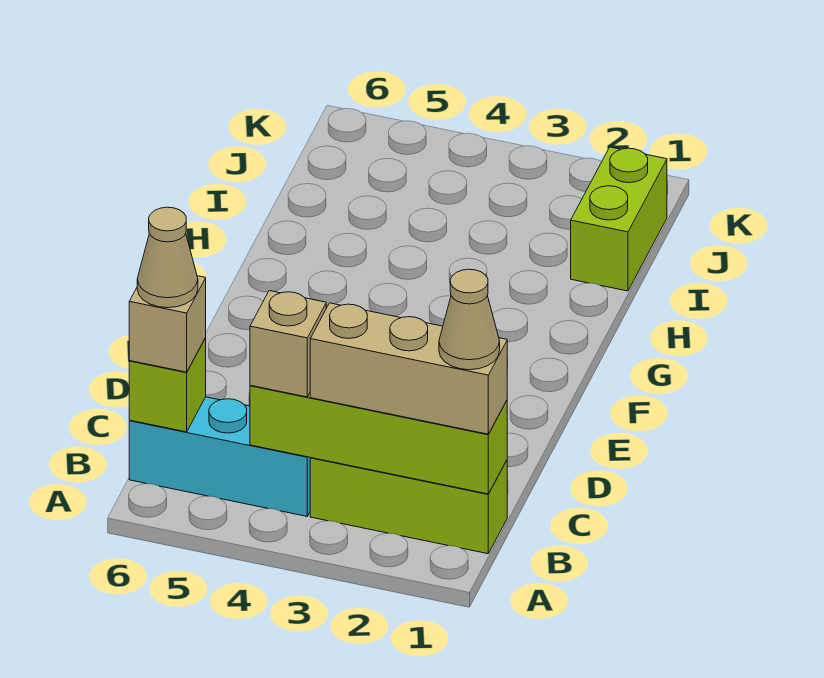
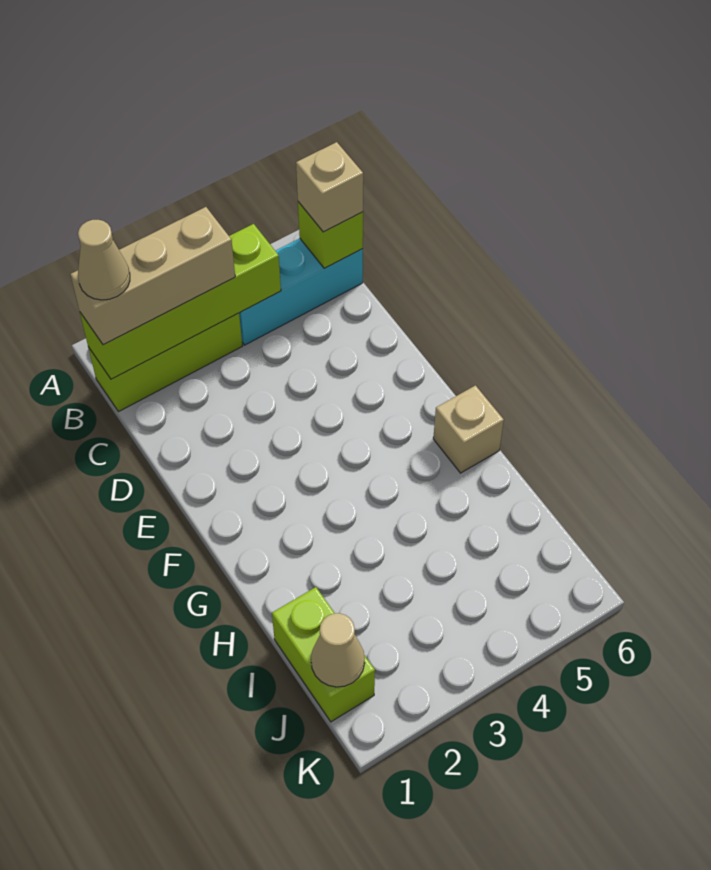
tan brick B4 level 3 -> tan brick G6 level 1
tan cone B6 level 4 -> tan cone J1 level 2

